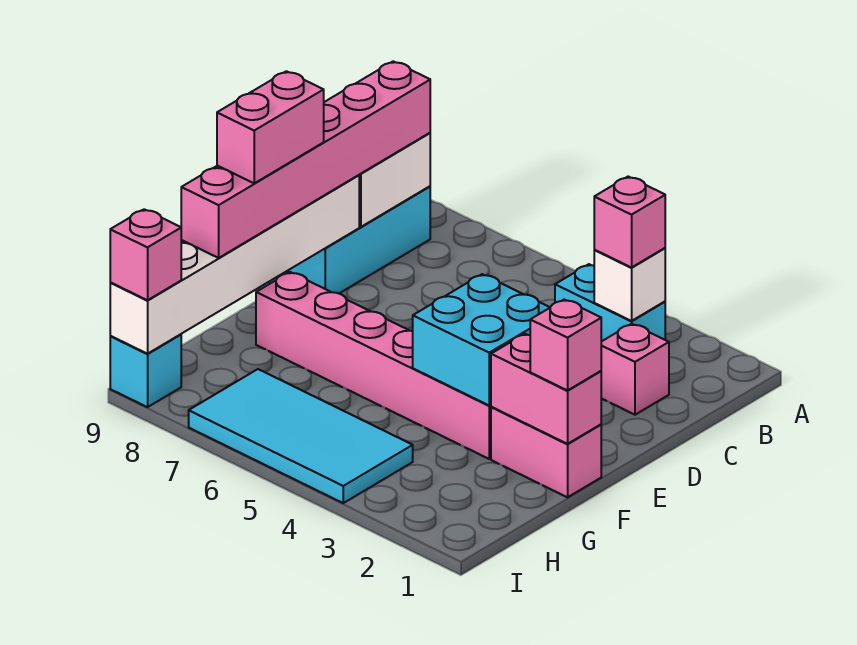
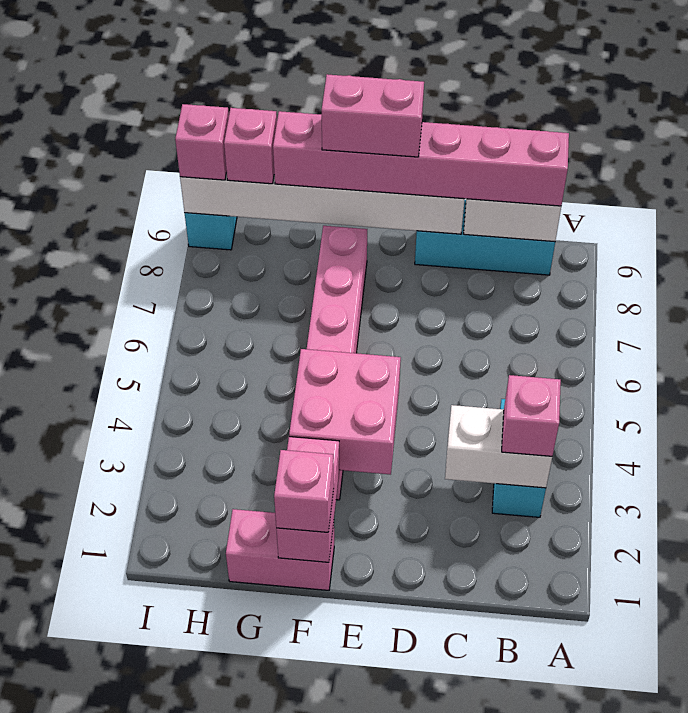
white brick B3 level 2 -> white brick B3:C3 level 2
pink brick C2 level 1 -> pink brick H9 level 3
cyan brick E3:F4 level 2 -> pink brick E3:F4 level 2
pink brick F1:F2 level 1 -> pink brick F1:G1 level 1
cyan tile H4:I7 level 1 -> none

